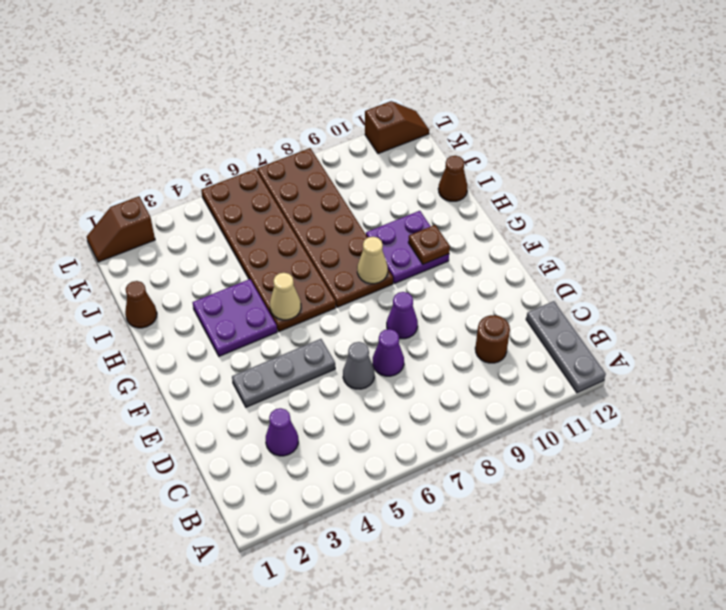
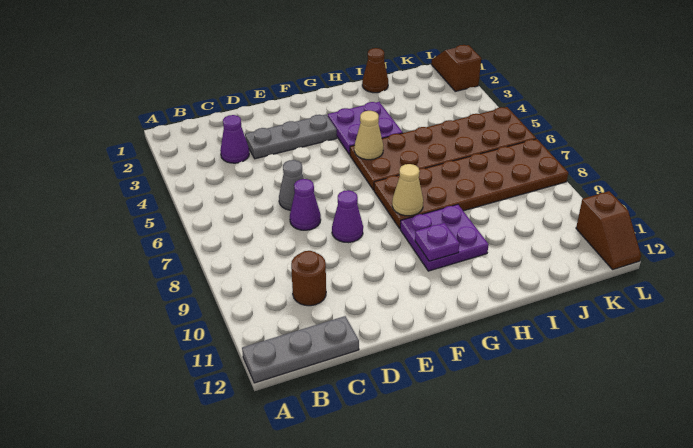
grey plate E3:E5 level 1 -> grey plate D3:F3 level 1
brown plate G10 level 2 -> purple plate G10 level 2
brown cone I12 level 1 -> none

